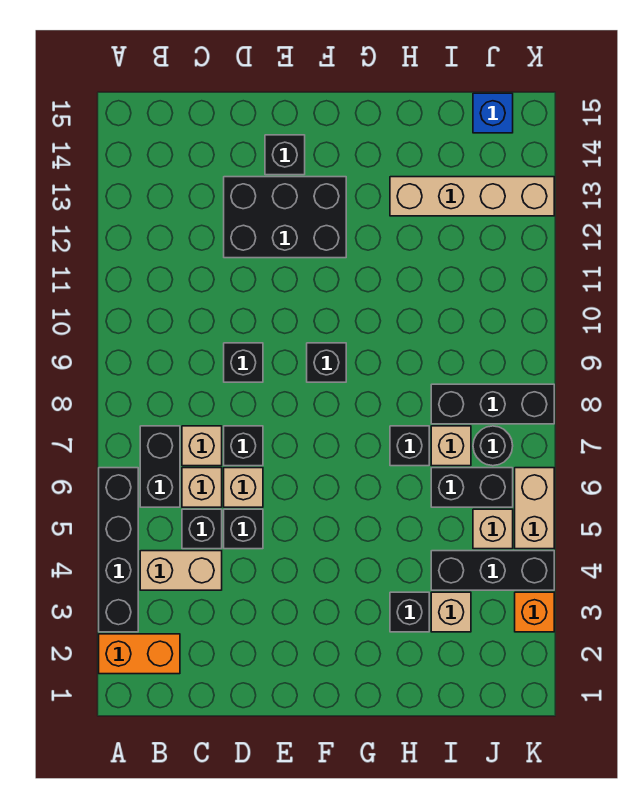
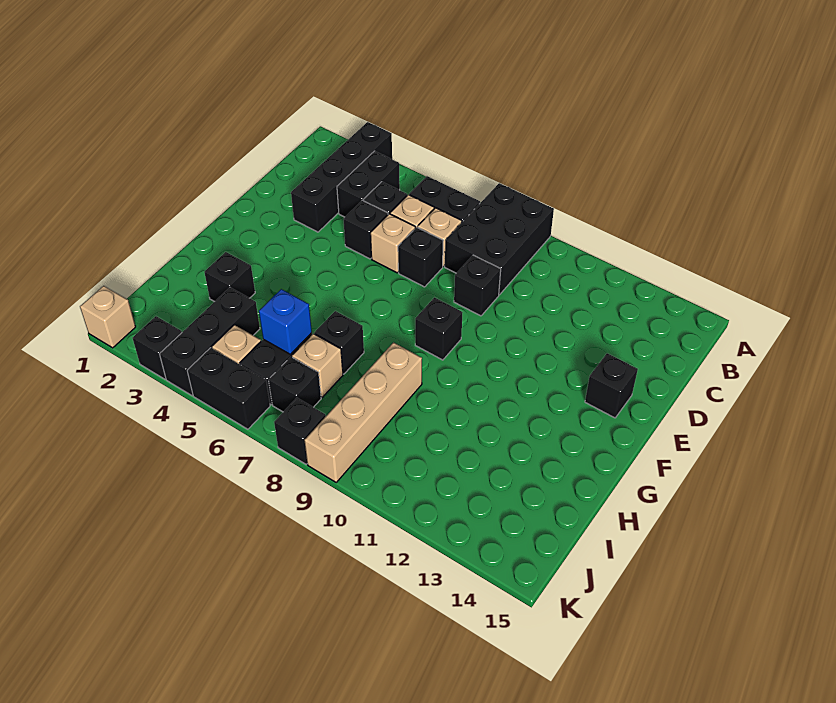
orange brick A2:B2 level 1 -> none
black brick A3:A6 level 1 -> black brick A3:D3 level 1
tan brick B4:C4 level 1 -> black brick B4:C4 level 1
black brick D12:F13 level 1 -> black brick A8:C9 level 1
tan brick H13:K13 level 1 -> tan brick H9:K9 level 1
tan brick I3 level 1 -> tan brick K1 level 1
black brick I8:K8 level 1 -> black brick K8 level 1
black round brick J7 level 1 -> black brick J7 level 1
blue brick J15 level 1 -> blue brick I6 level 2
orange brick K3 level 1 -> black brick K3 level 1
tan brick K5:K6 level 1 -> black brick K5:K6 level 1

